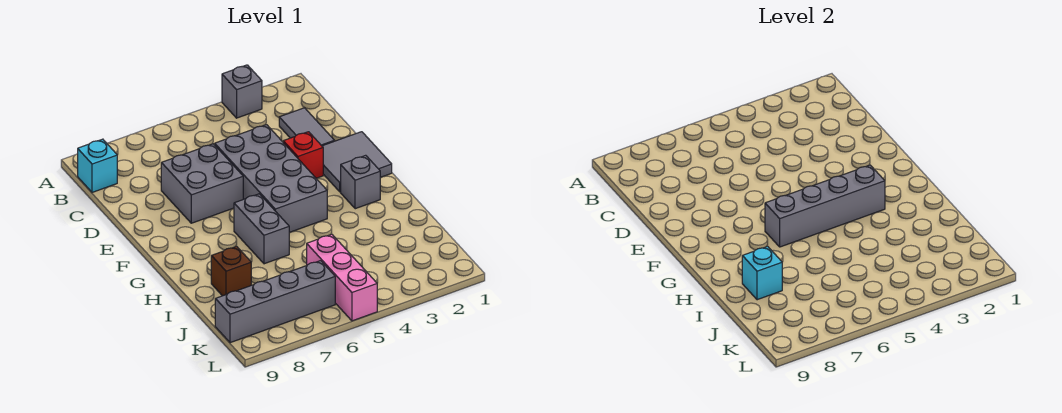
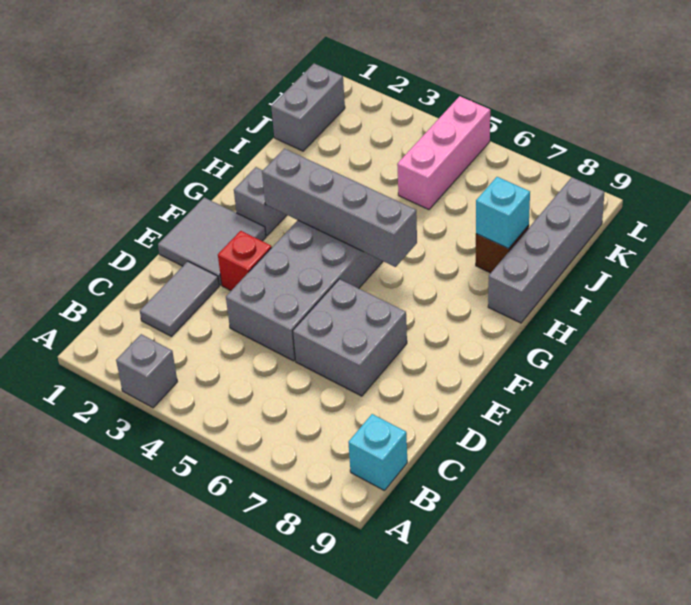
grey brick G6:H6 level 1 -> grey brick J1:K1 level 1
grey brick K6:K9 level 1 -> grey brick H9:K9 level 1

